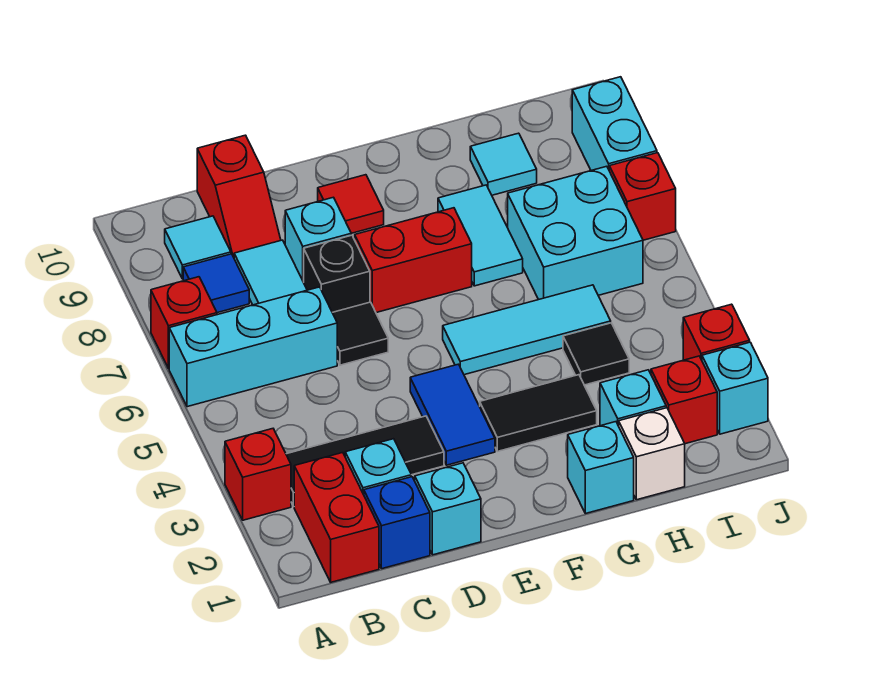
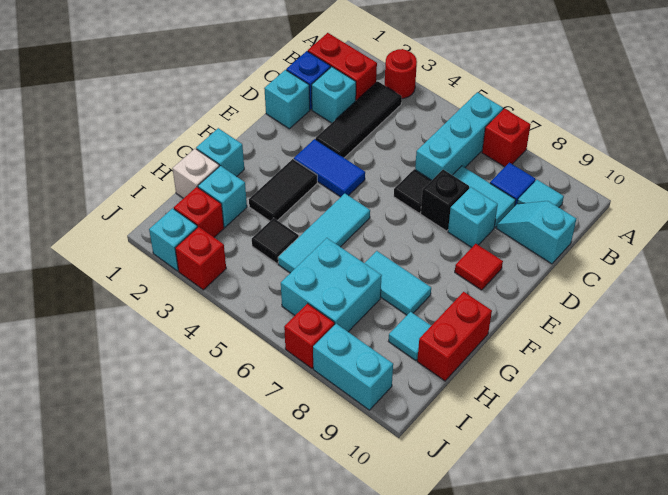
red brick A3 level 1 -> red round brick A3 level 1
red slope C9:C10 level 1 top 10 -> cyan slope C9:C10 level 1 top 10
red brick E7:F7 level 1 -> red brick G10:H10 level 1

